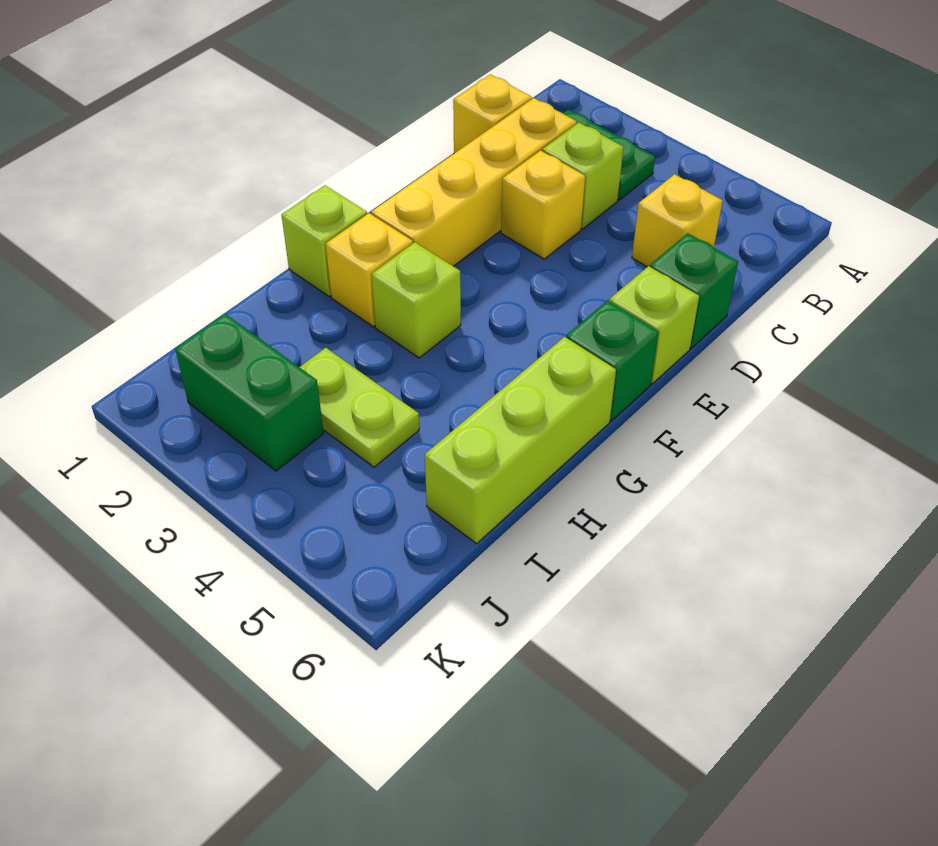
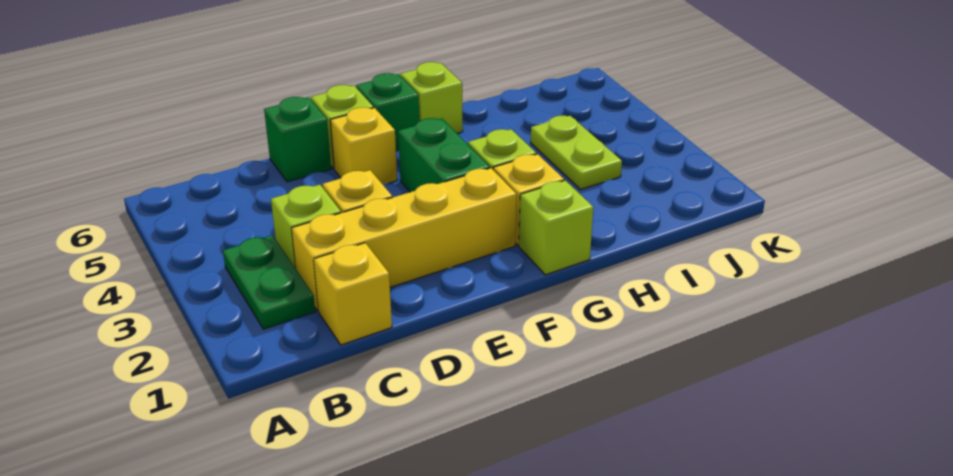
yellow brick C5 level 1 -> yellow brick E5 level 1
lime brick G6:I6 level 1 -> lime brick G6 level 1
green brick J2:J3 level 1 -> green brick F3:F4 level 1

